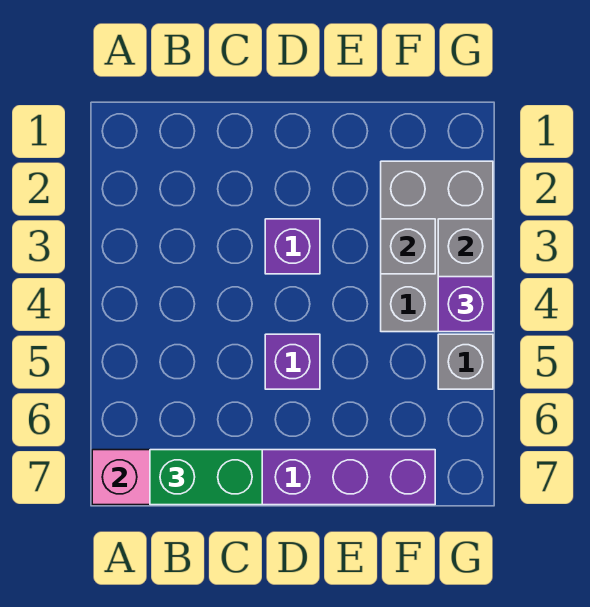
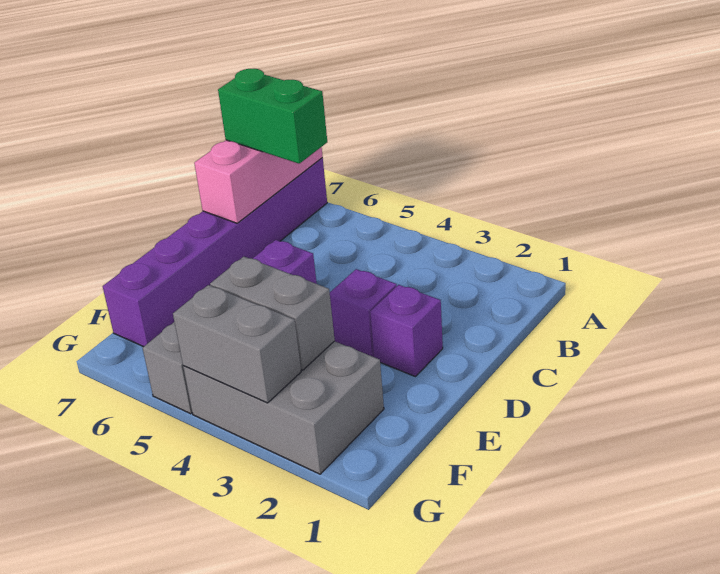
green brick B7:C7 level 3 -> green brick B6:B7 level 3
grey brick F3 level 2 -> grey brick F3:F4 level 2
purple brick G4 level 3 -> purple brick D2 level 1

